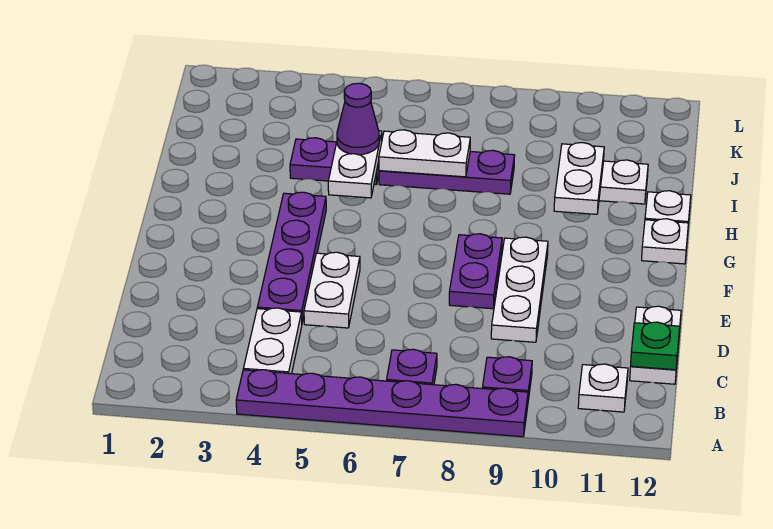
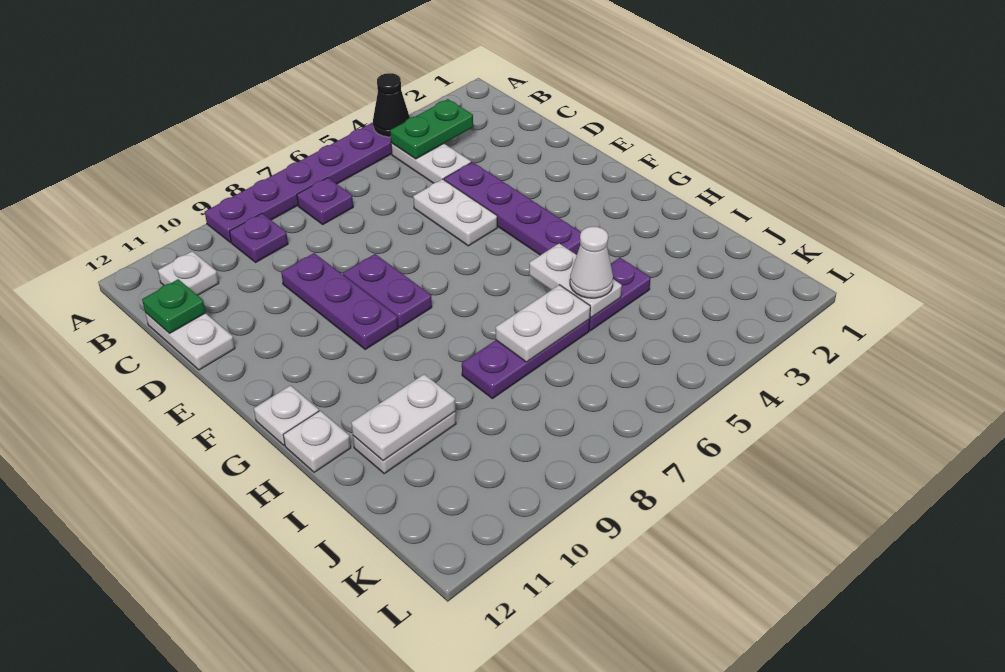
none -> black cone A4 level 2
none -> green plate B3:B4 level 2
white plate D9:F9 level 1 -> purple plate D9:F9 level 1
white plate H10:I10 level 2 -> white plate I10:I11 level 2
purple cone I5 level 3 -> white cone I5 level 3

